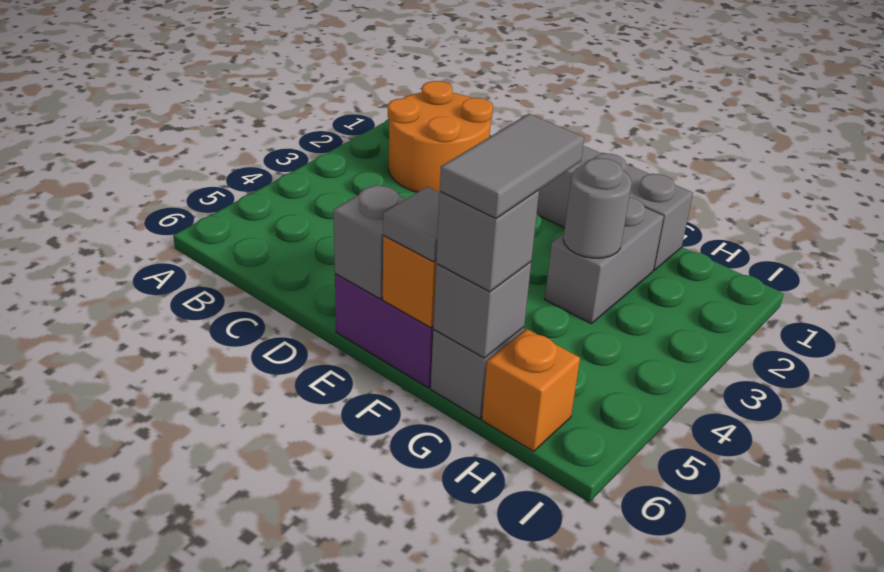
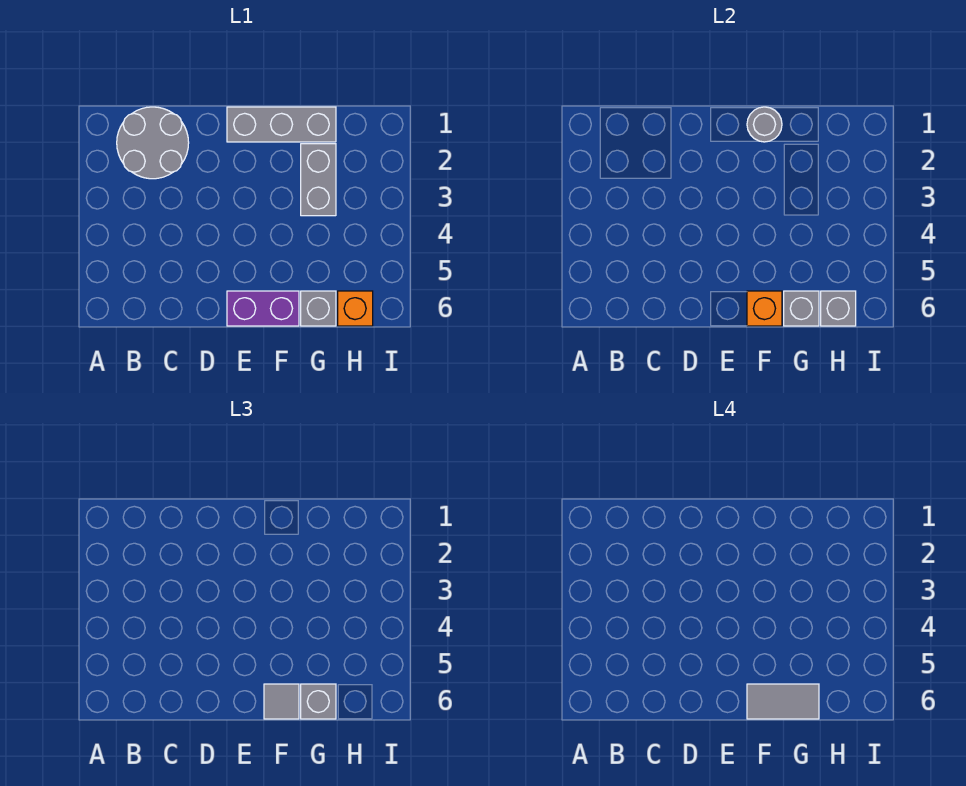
orange round brick B1:C2 level 1 -> grey round brick B1:C2 level 1
grey brick E6 level 2 -> grey brick H6 level 2
grey round brick G3 level 2 -> grey round brick F1 level 2
grey tile G5:G6 level 4 -> grey tile F6:G6 level 4

